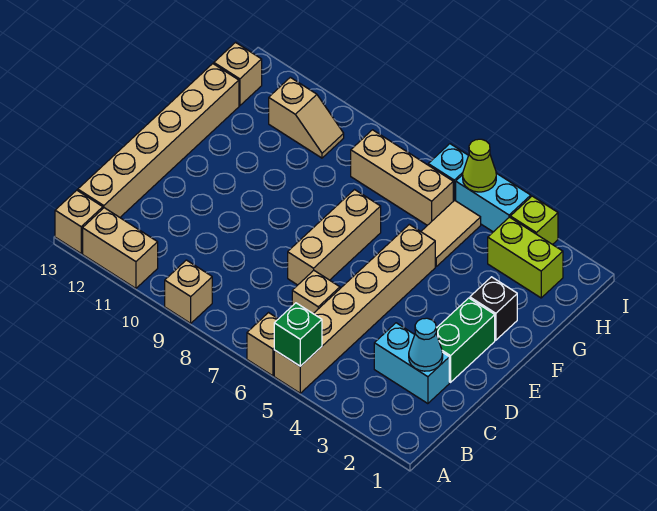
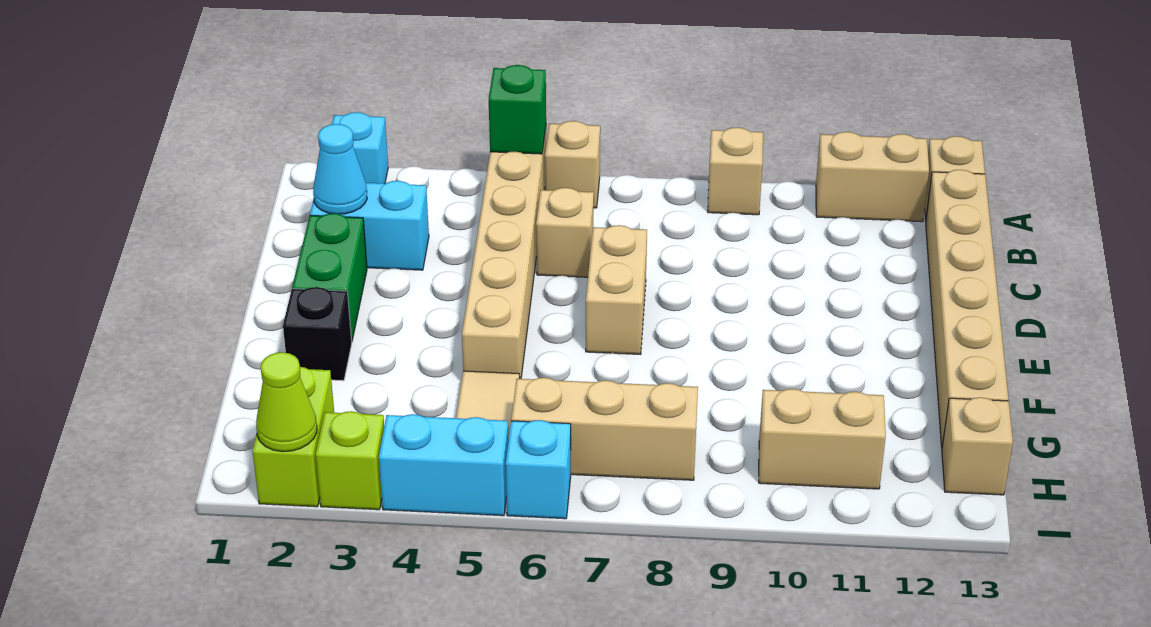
none -> cyan brick A2 level 1
tan brick D7:F7 level 1 -> tan brick D7:E7 level 1
lime brick H2:H3 level 1 -> lime brick H2:I2 level 1
tan slope H10:H11 level 1 top 11 -> tan brick H10:H11 level 1
lime cone I5 level 2 -> lime cone I2 level 2

